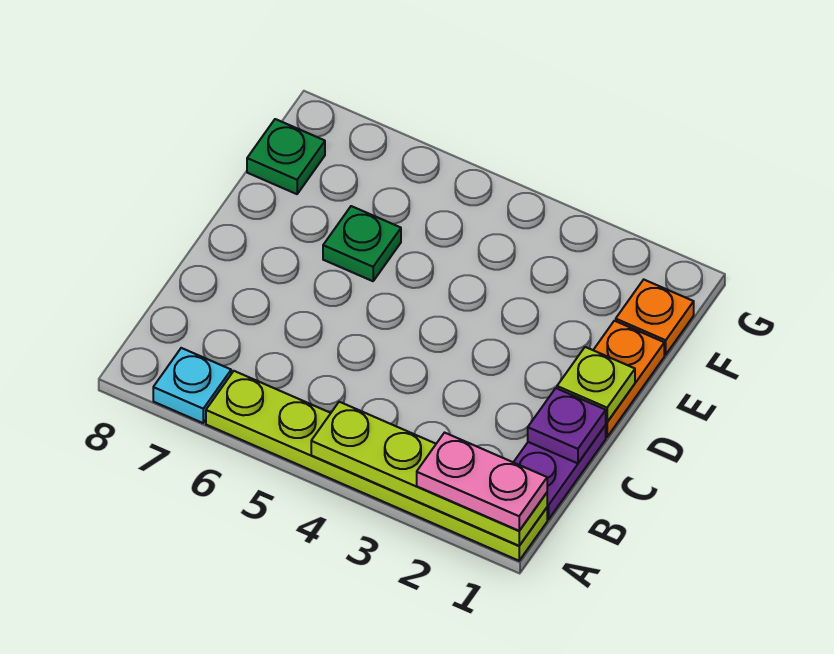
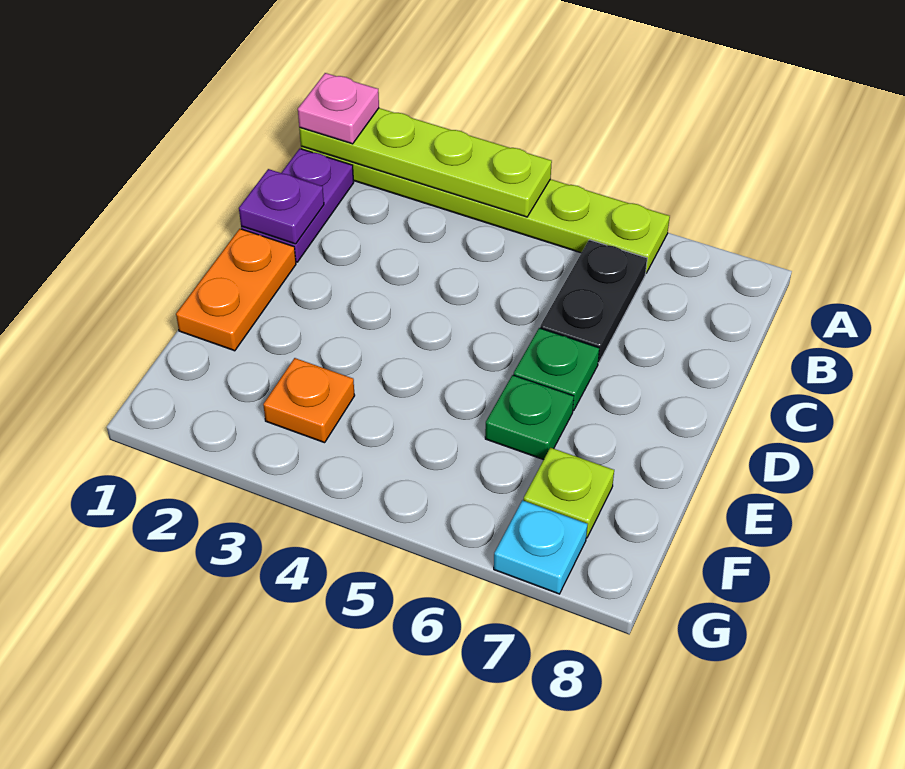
pink plate A1:A2 level 3 -> pink plate A1 level 3
cyan plate A7 level 1 -> cyan plate G7 level 1
none -> black plate B6:C6 level 1
lime plate D1 level 2 -> lime plate F7 level 1
orange plate F1 level 1 -> orange plate F3 level 1
green plate F8 level 1 -> green plate D6 level 1

